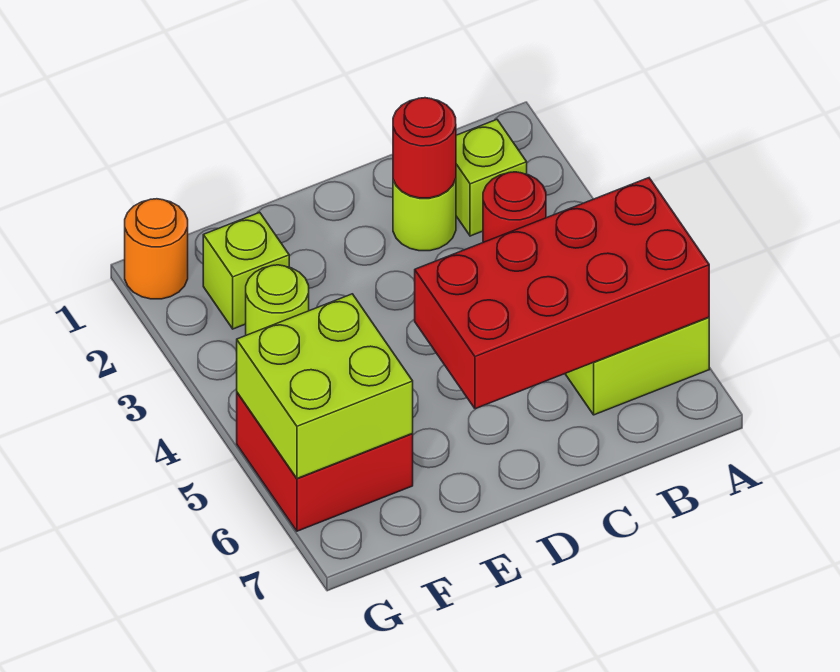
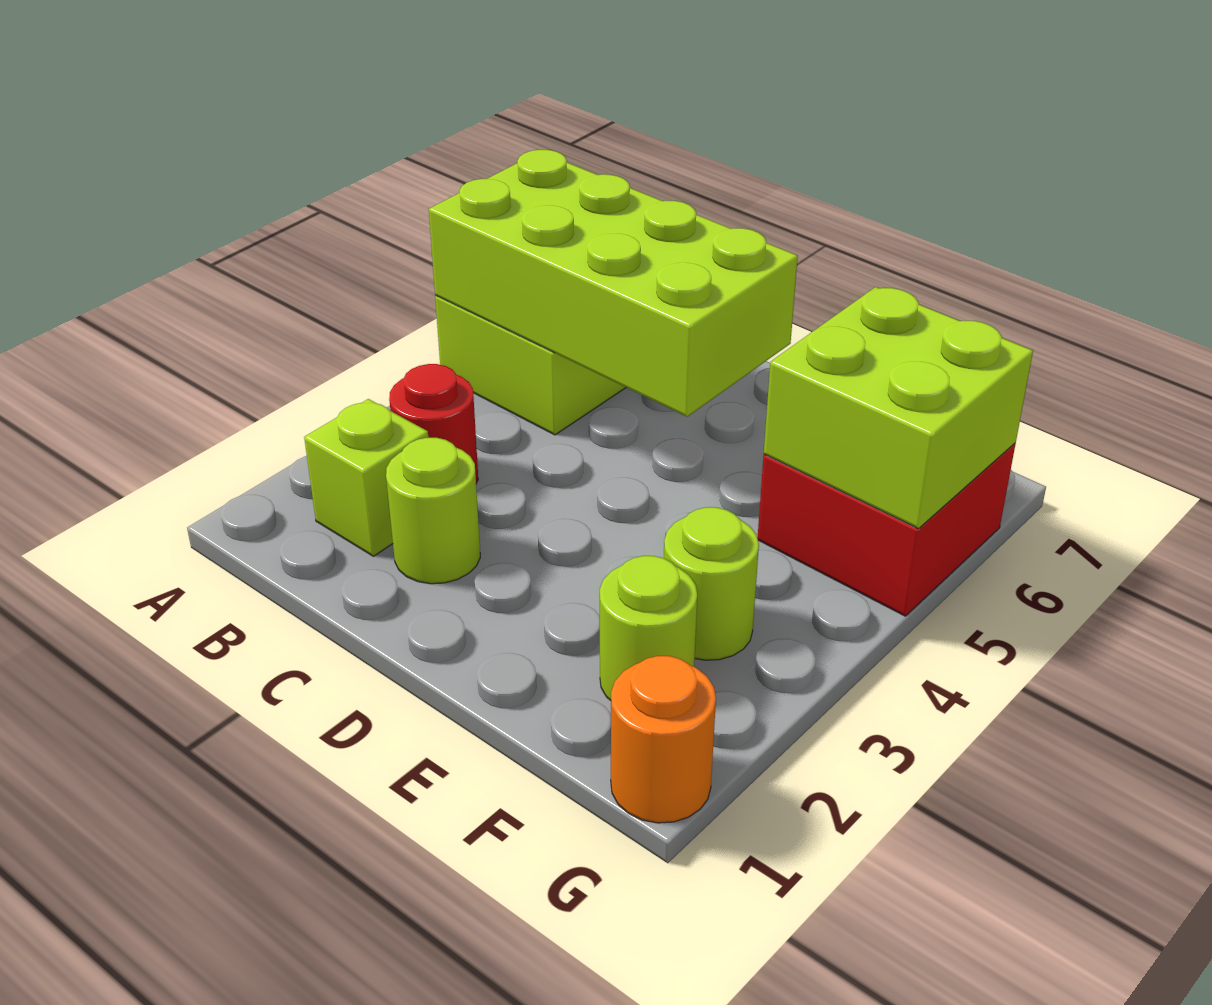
red brick A5:D6 level 2 -> lime brick A5:D6 level 2
red round brick C2 level 2 -> none
lime brick F2 level 1 -> lime round brick F2 level 1

